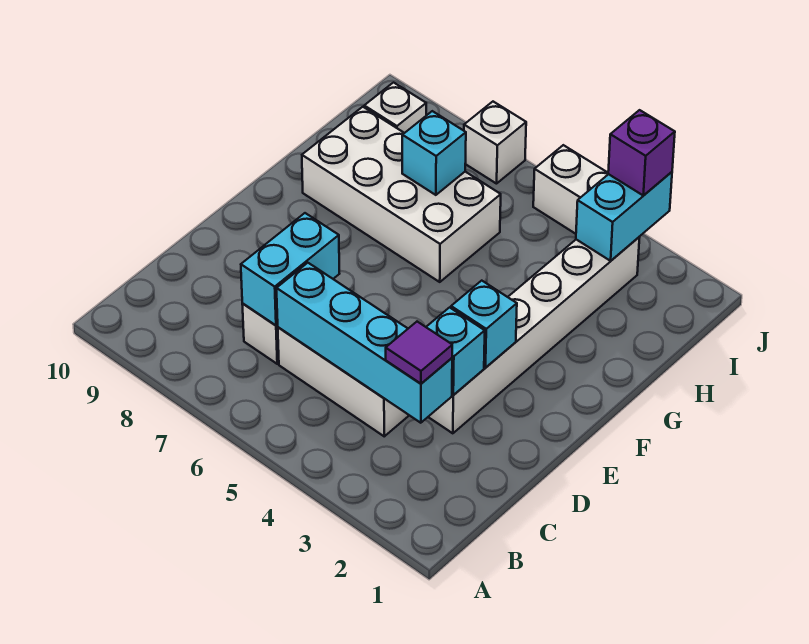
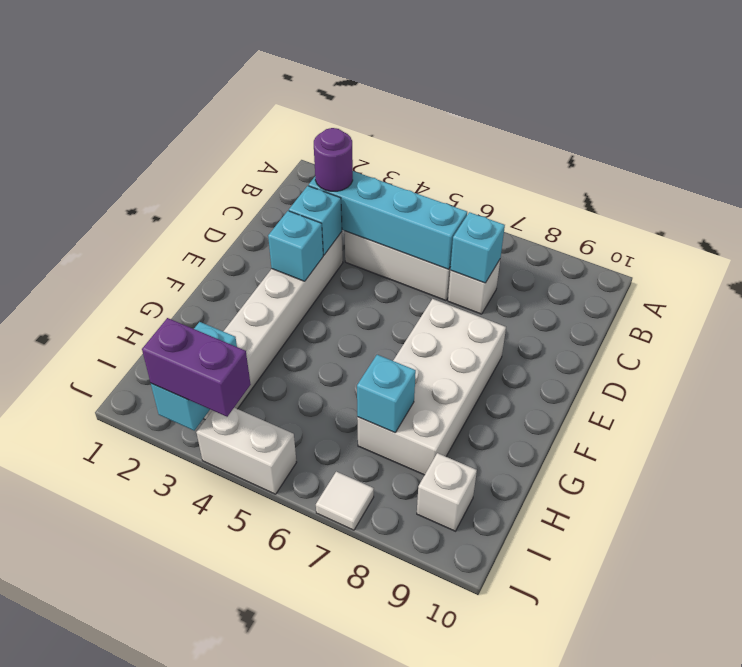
purple tile C3 level 3 -> purple round brick C3 level 3
cyan brick C7:D7 level 2 -> cyan brick C7 level 2
white brick G6:H9 level 1 -> white brick E7:H8 level 1
purple brick J3 level 3 -> purple brick J3:J4 level 3
white brick J7 level 1 -> white tile J7 level 1

